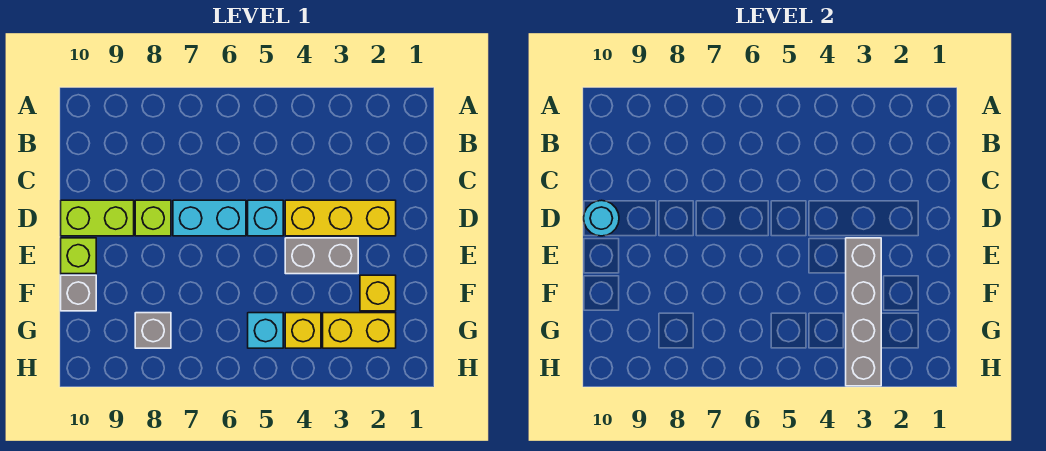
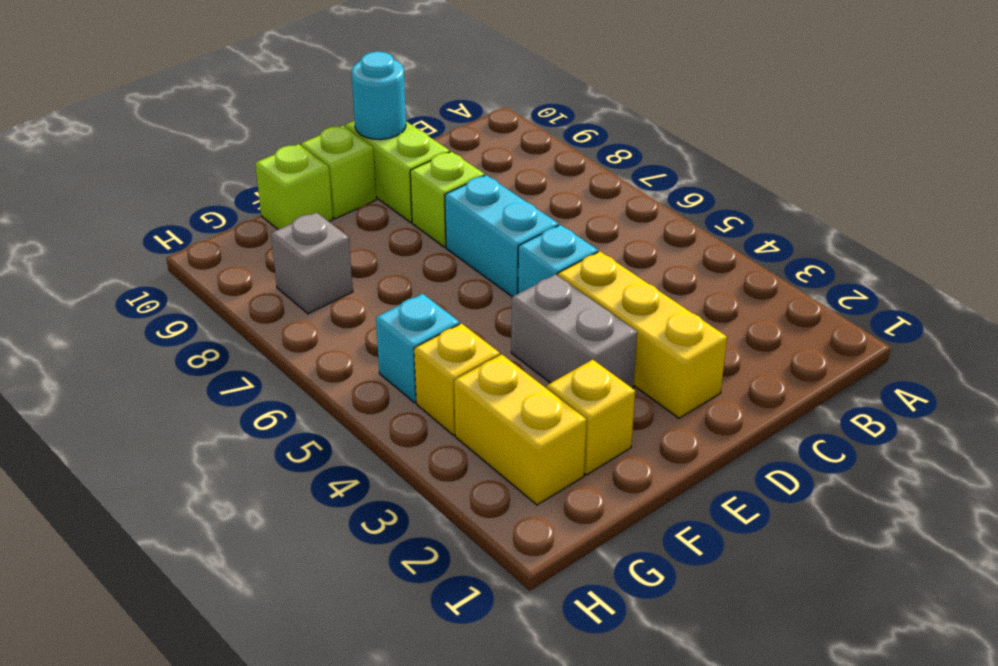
grey brick E3:H3 level 2 -> none
grey brick F10 level 1 -> lime brick F10 level 1

